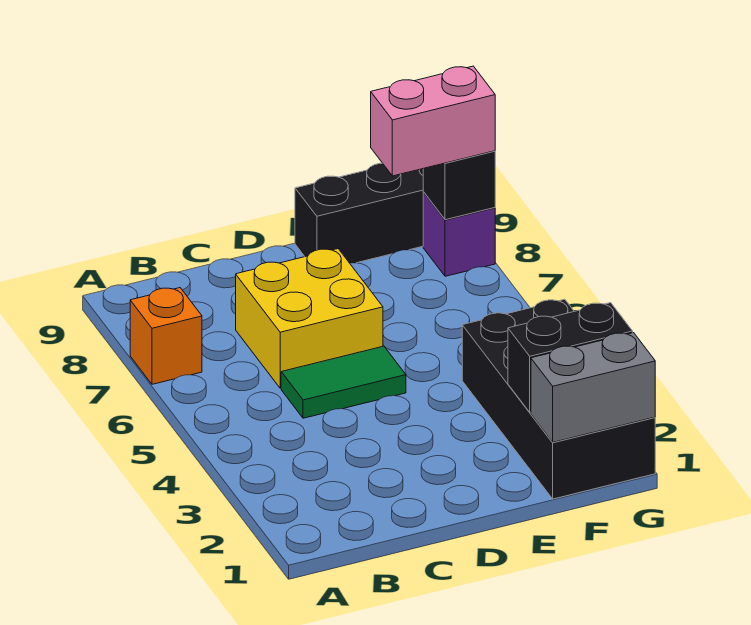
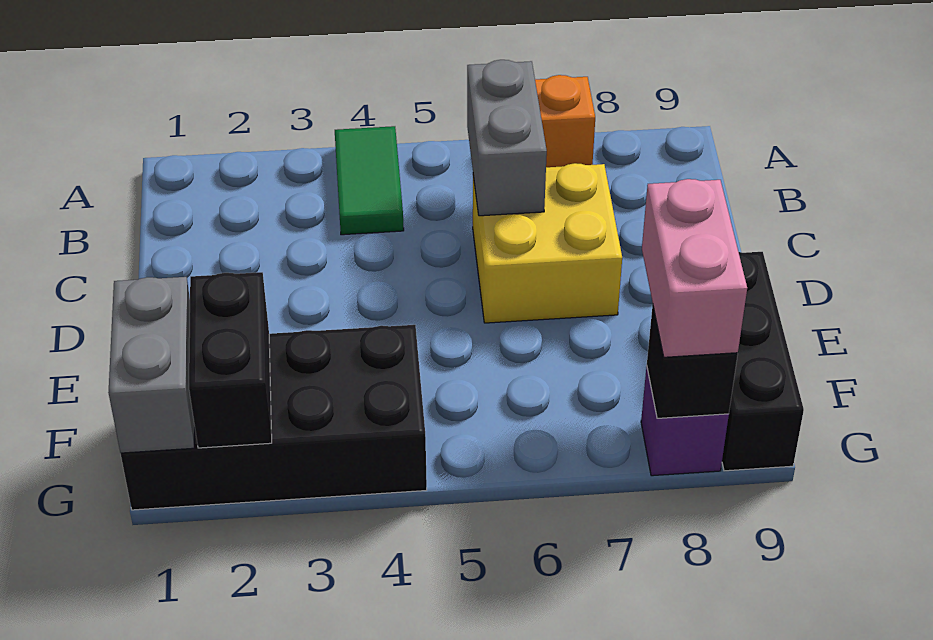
none -> grey brick B6:C6 level 2
green tile C5:D5 level 1 -> green tile A4:B4 level 1

